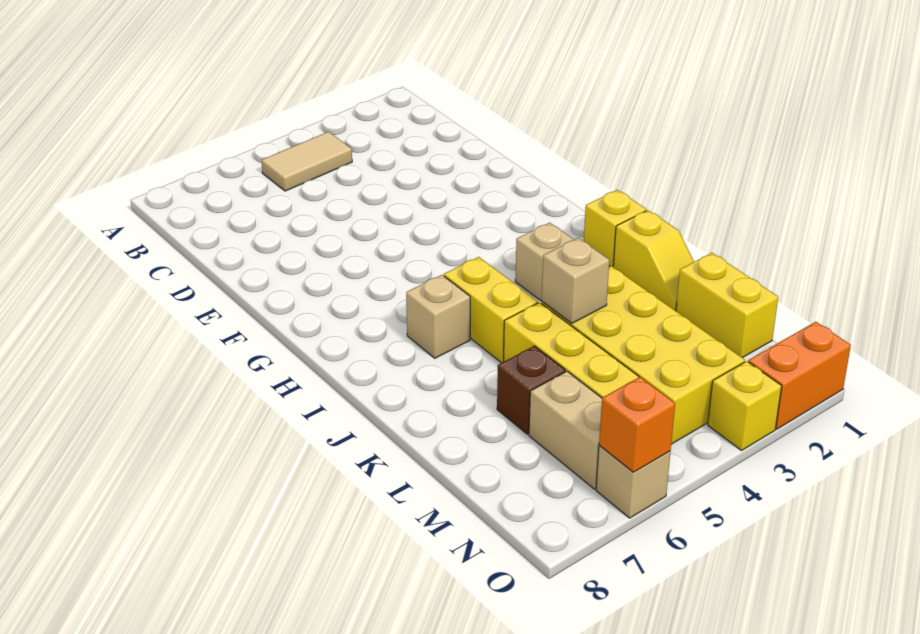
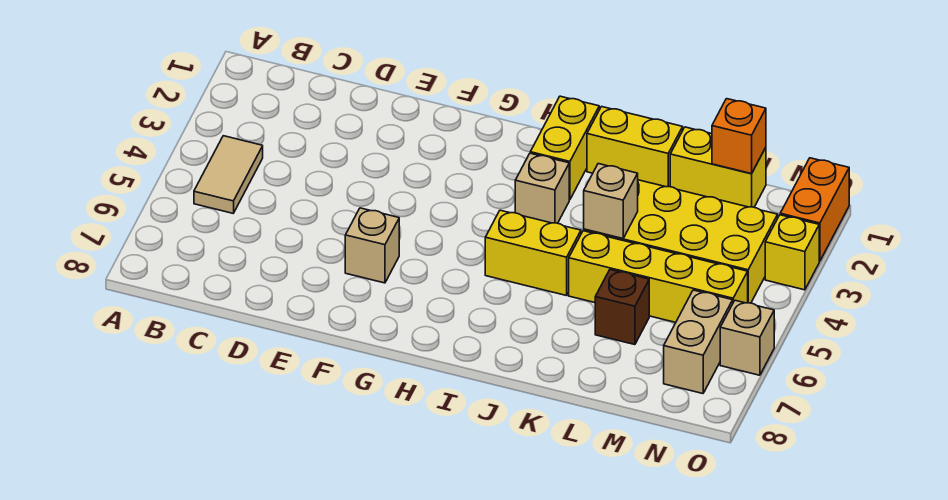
yellow brick I1 level 1 -> yellow brick I1:I2 level 1
tan brick I6 level 1 -> tan brick F6 level 1
yellow slope J1:K1 level 1 top J -> yellow brick J1:K1 level 1
tan brick M6:N6 level 1 -> tan brick N6:N7 level 1
orange brick O6 level 2 -> orange brick M1 level 2

